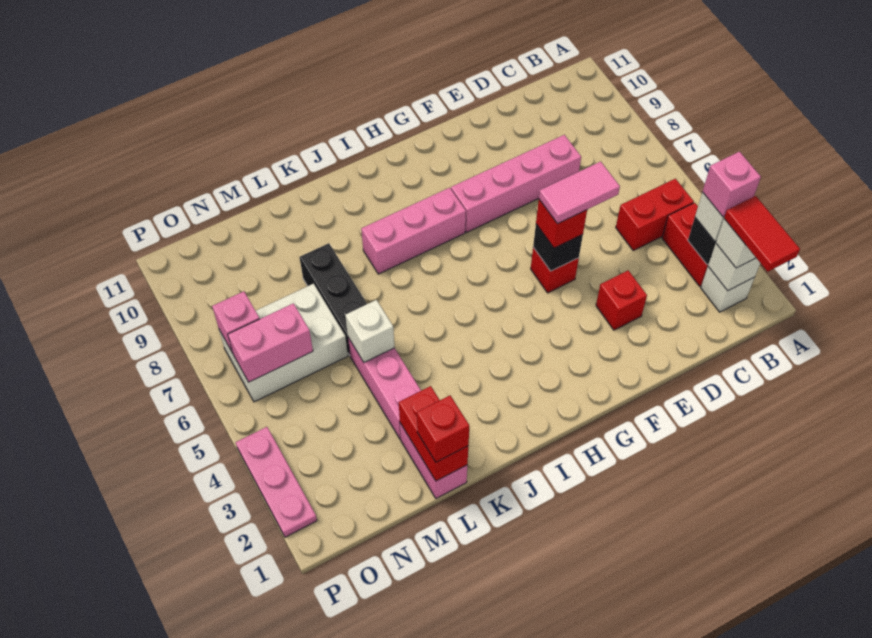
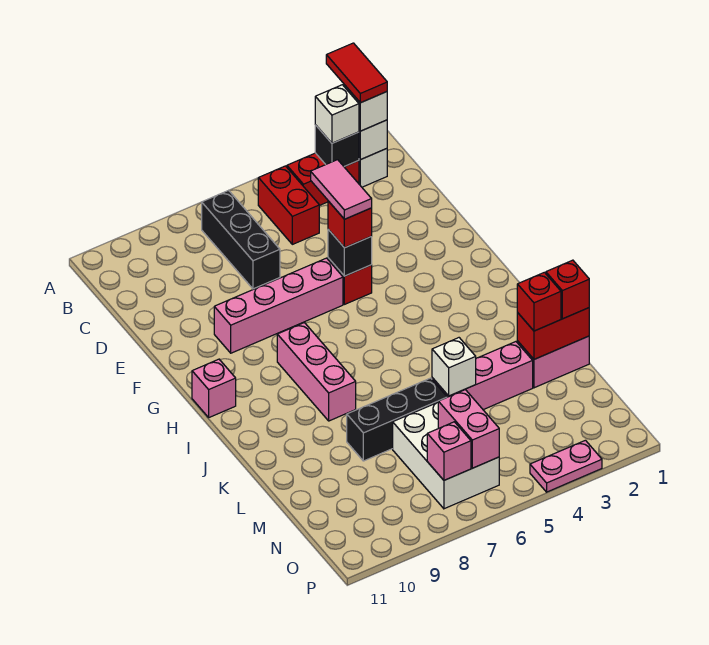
red tile B1:B2 level 4 -> red tile A2:B2 level 4
pink brick B3 level 4 -> pink brick H11 level 1
none -> black brick B7:D7 level 1
pink brick D8:G8 level 1 -> pink brick F6:F9 level 1
red brick E3 level 1 -> red brick L2 level 3
pink plate P2:P4 level 1 -> pink plate P3:P4 level 1

